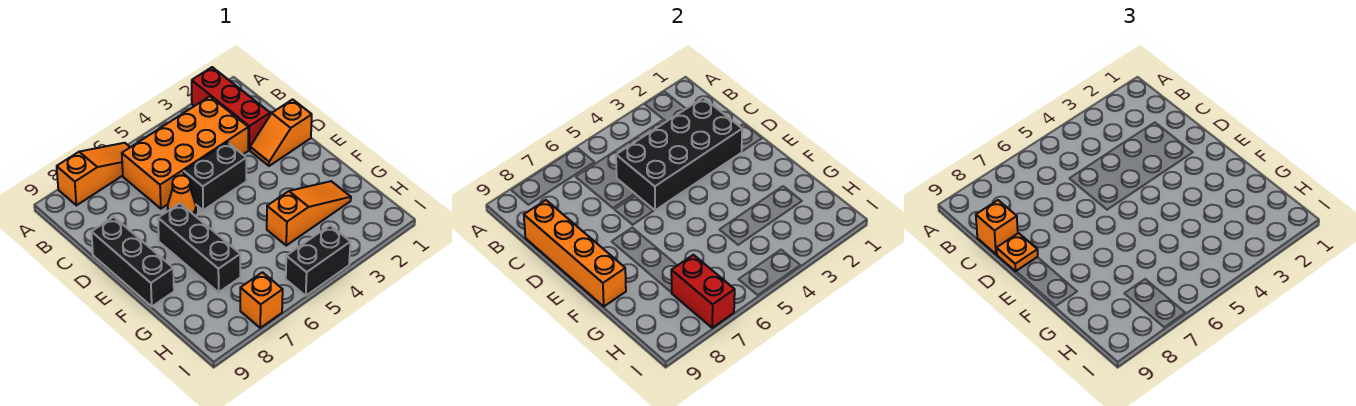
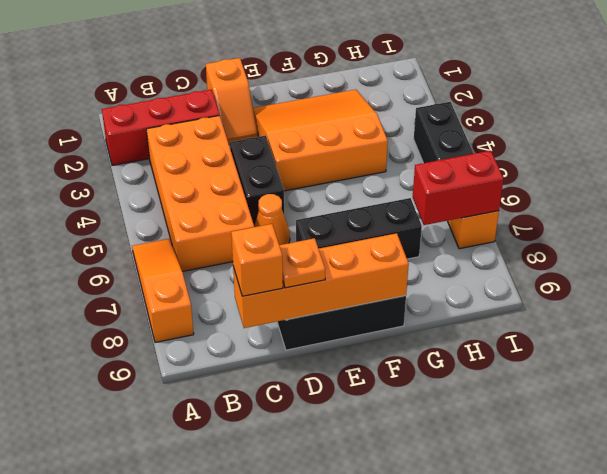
black brick C2:D5 level 2 -> none
orange slope G2:G4 level 1 top 4 -> orange slope E2:G4 level 1 top 4

